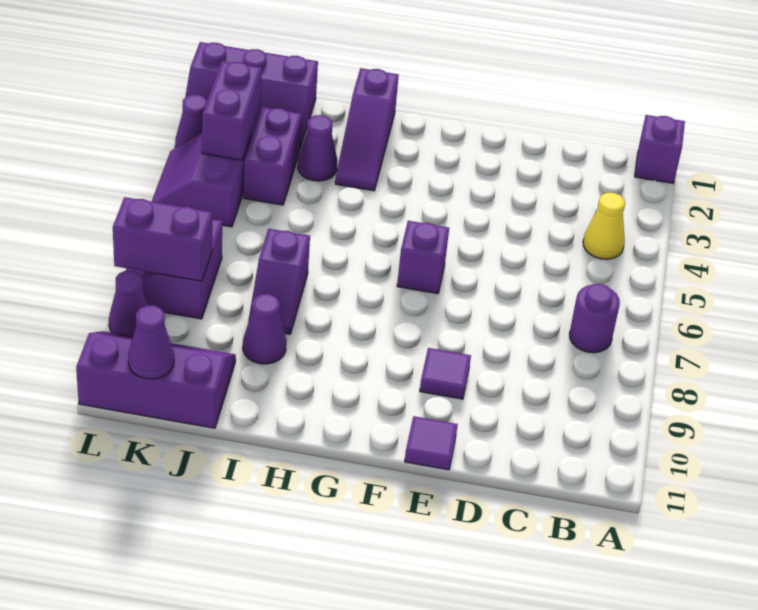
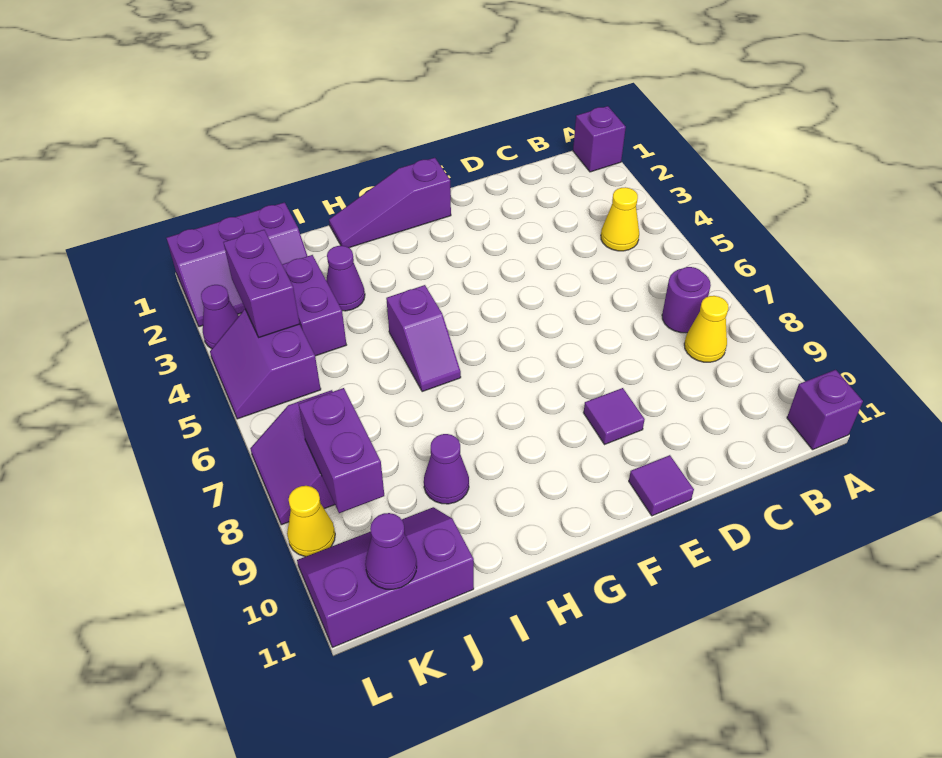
none -> yellow cone B8 level 1
purple brick F6 level 1 -> purple brick A11 level 1
purple slope H1:H3 level 1 top 1 -> purple slope F1:H1 level 1 top F
purple slope I7:I8 level 1 top 7 -> purple slope H5:H6 level 1 top 5
purple brick K8:L8 level 2 -> purple brick K8:K9 level 2
purple cone L9 level 1 -> yellow cone L9 level 1

